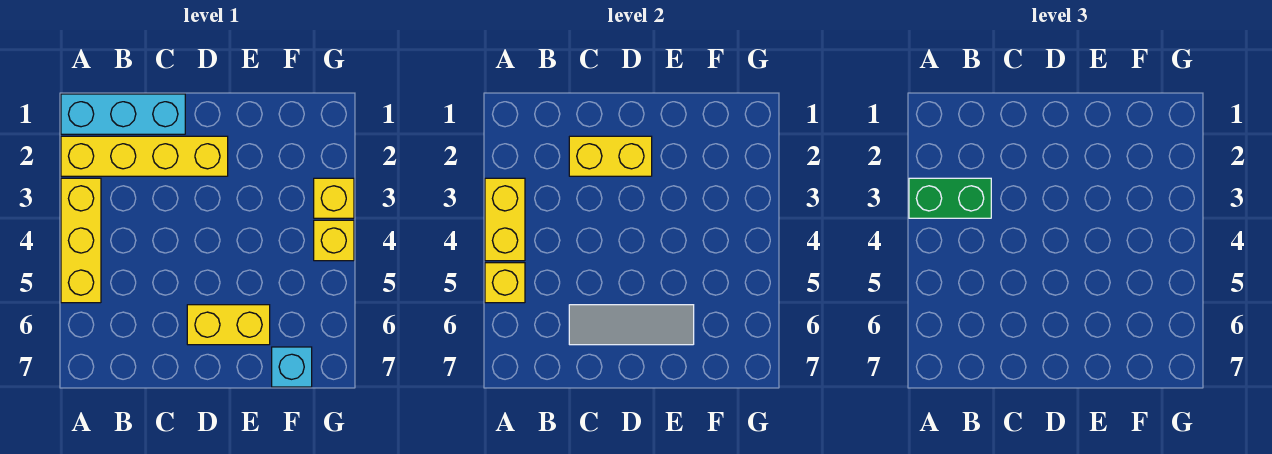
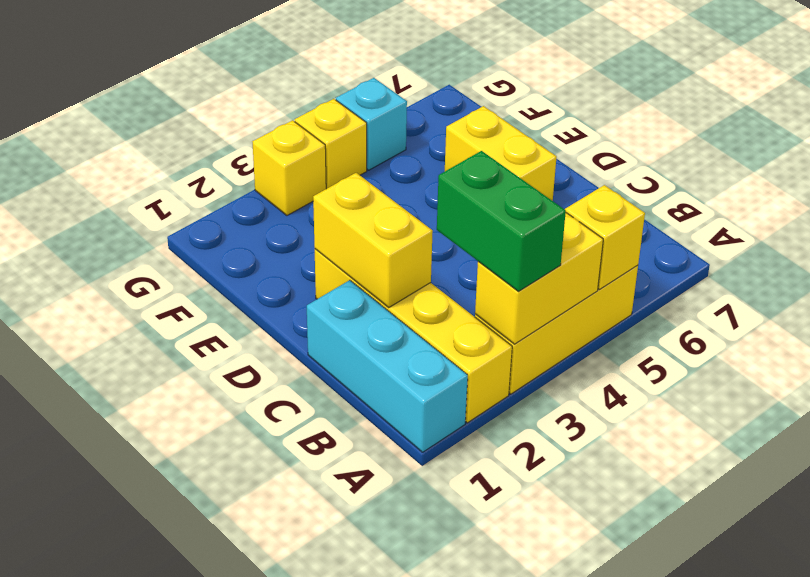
grey tile C6:E6 level 2 -> none
cyan brick F7 level 1 -> cyan brick G5 level 1

